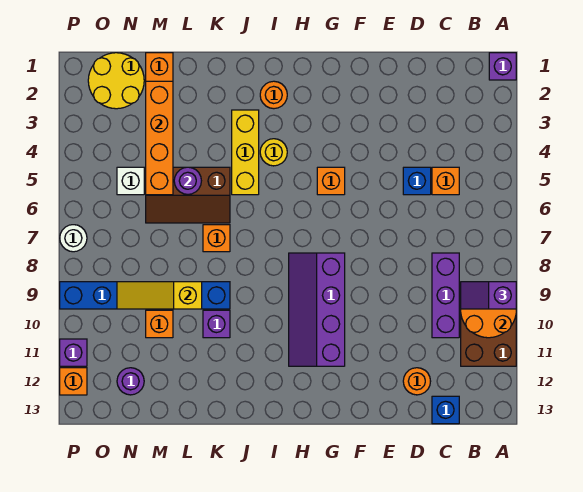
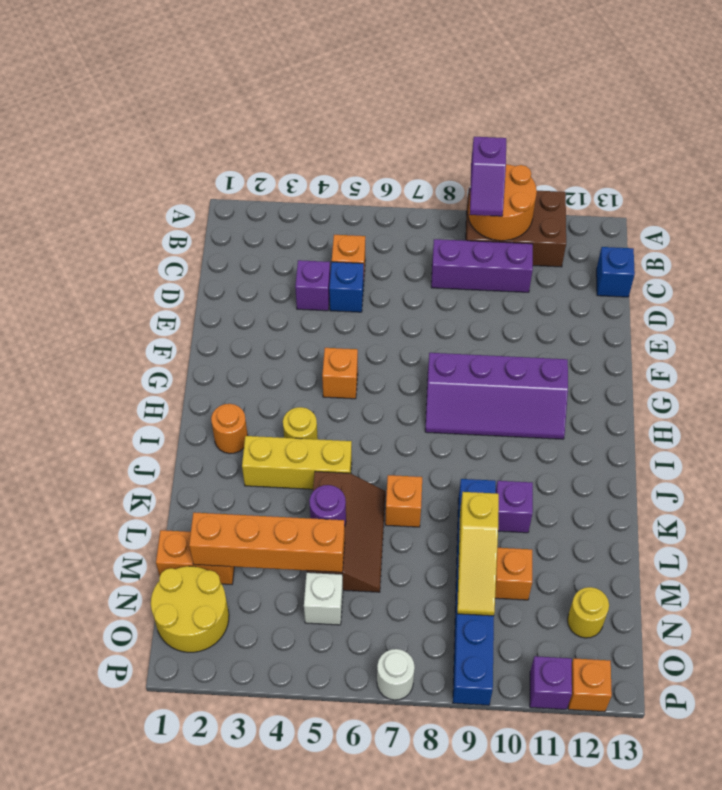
purple brick A1 level 1 -> purple brick D4 level 1
orange round brick D12 level 1 -> none
purple round brick N12 level 1 -> yellow round brick N12 level 1

